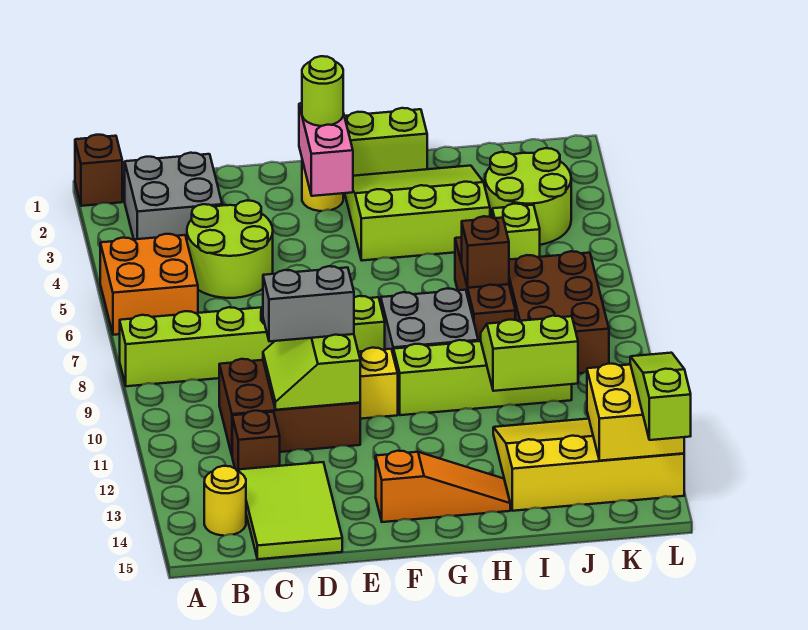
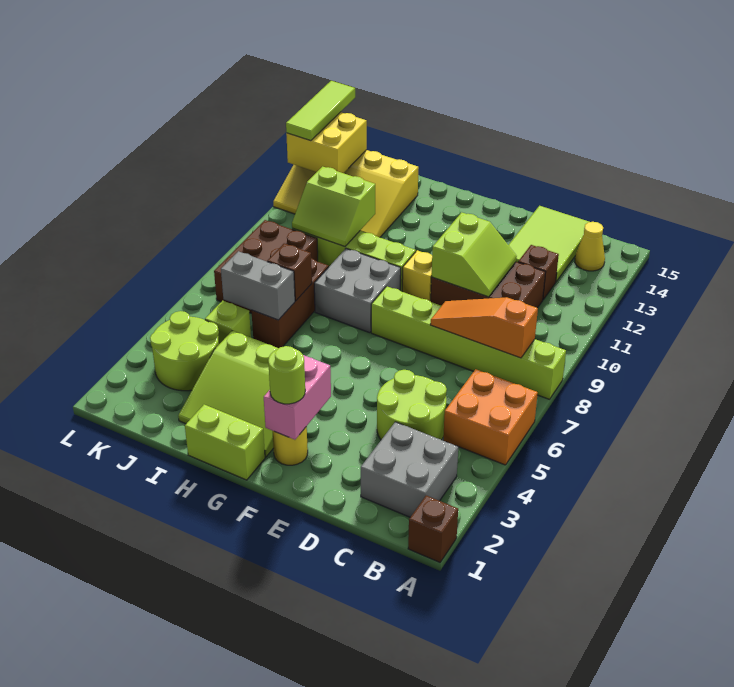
yellow round brick B14 level 1 -> yellow cone B14 level 1
grey brick D10:E10 level 3 -> grey brick I6:J6 level 2
orange slope F14:H14 level 1 top F -> orange slope B8:D8 level 2 top B
lime slope L13:L15 level 3 top 15 -> lime tile L13:L15 level 3

